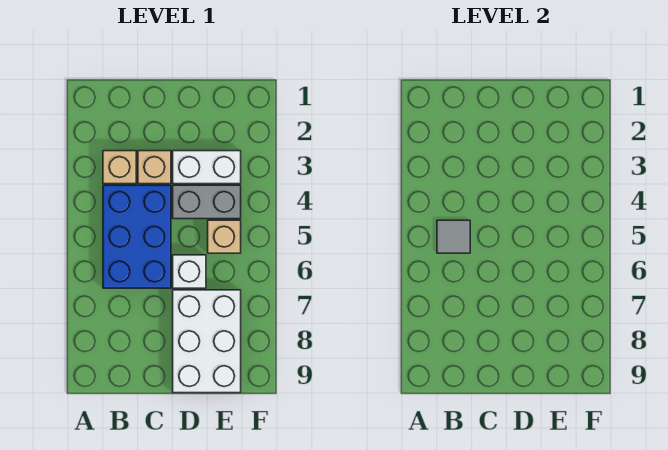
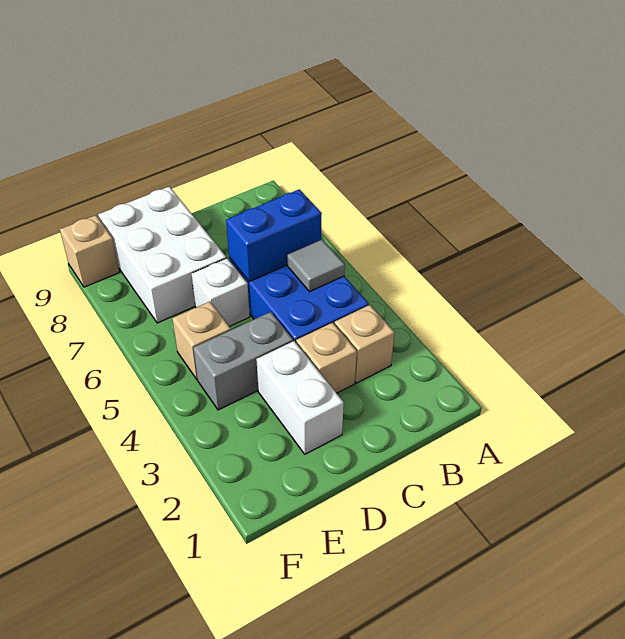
none -> blue brick B6:C6 level 2
white brick D3:E3 level 1 -> white brick D2:D3 level 1
none -> tan brick F9 level 1

